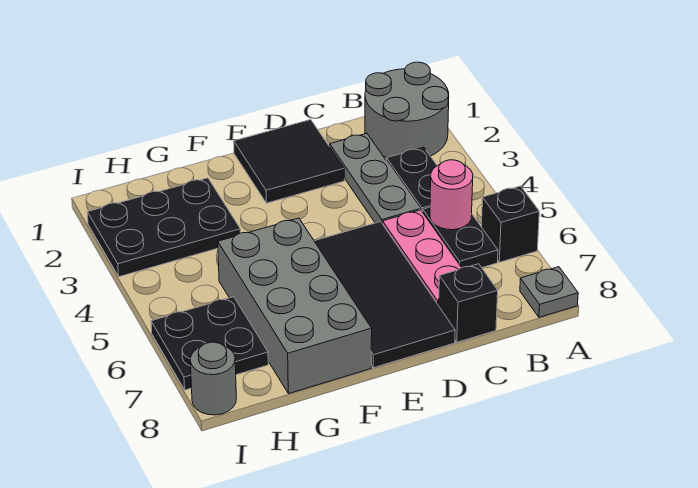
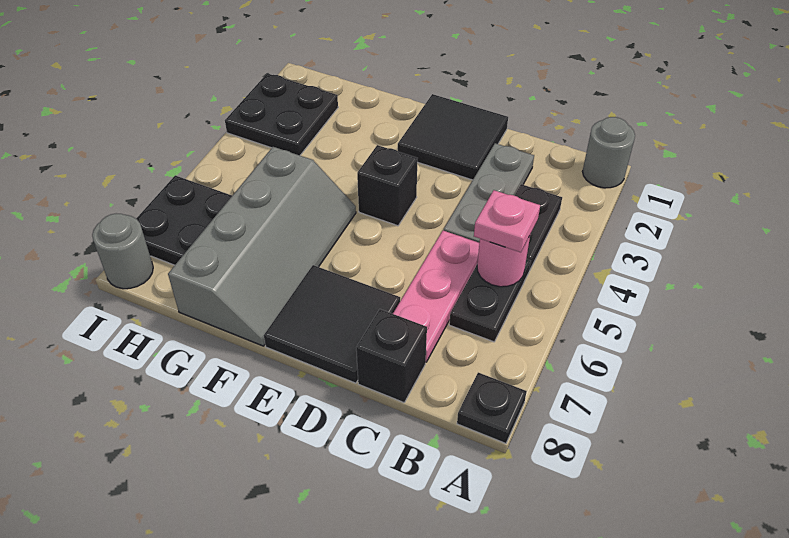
grey round brick A1:B2 level 1 -> grey round brick A1 level 1
black brick A6 level 1 -> black brick E4 level 1
grey plate A8 level 1 -> black plate A8 level 1
none -> pink plate B5 level 3
black tile D5:E8 level 1 -> black tile D7:E8 level 1
grey brick F5:G8 level 1 -> grey slope F5:G8 level 1 top G
black plate G2:I3 level 1 -> black plate H2:I3 level 1

